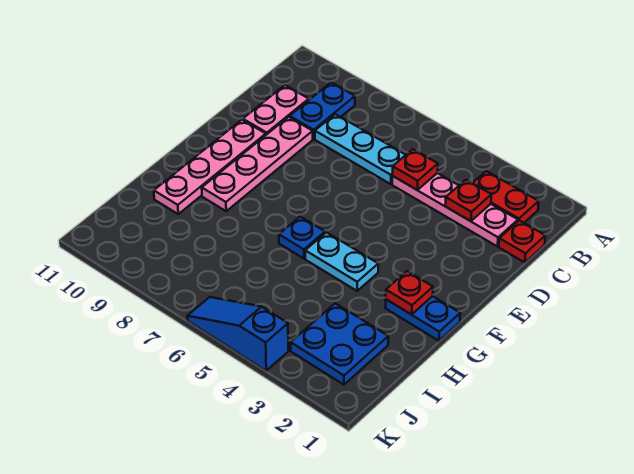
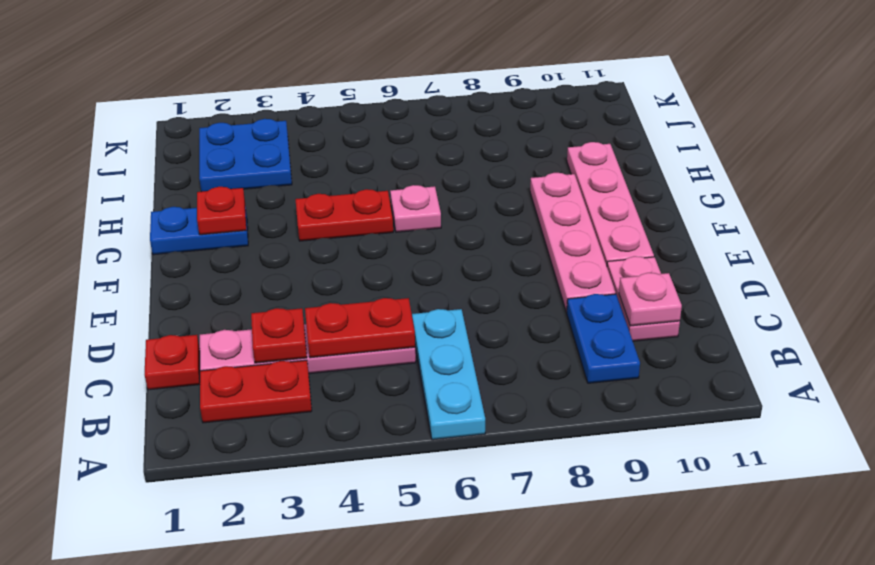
red plate C5 level 2 -> red plate C4:C5 level 2
cyan plate C6:C8 level 1 -> cyan plate A6:C6 level 1
none -> pink plate C10 level 2
cyan plate G4:G5 level 1 -> red plate G4:G5 level 1
blue plate G6 level 1 -> pink plate G6 level 1
blue slope K4:K6 level 1 top 4 -> none

